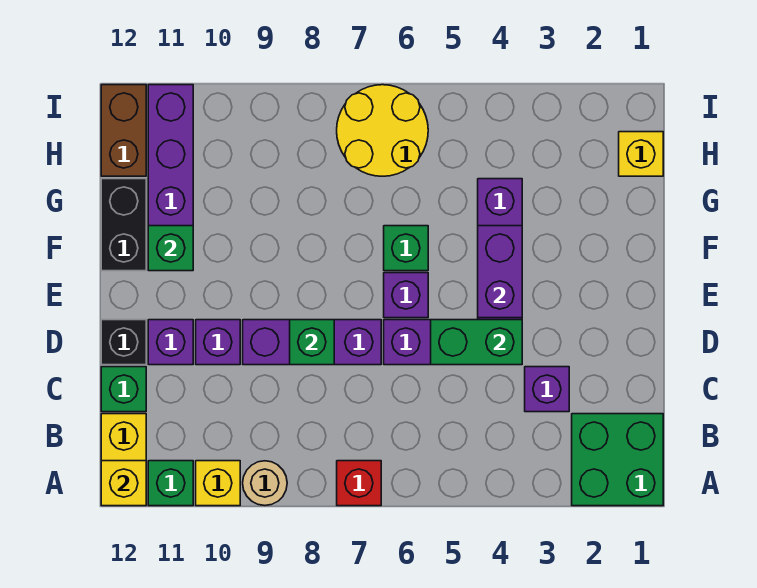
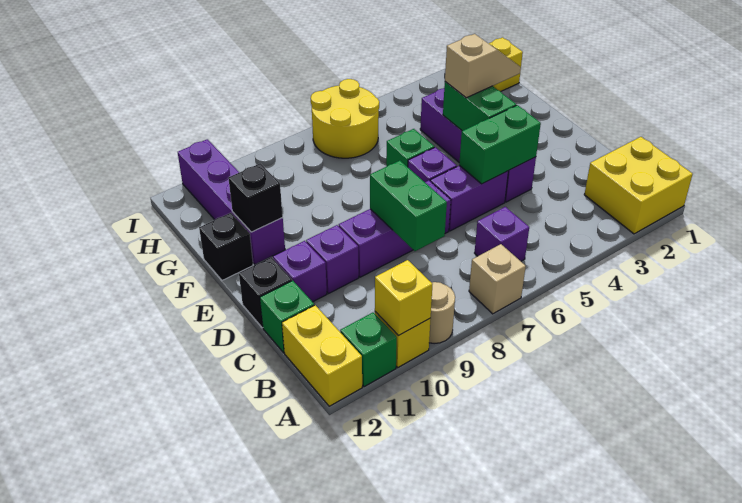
green brick A1:B2 level 1 -> yellow brick A1:B2 level 1
red brick A7 level 1 -> tan brick A7 level 1
yellow brick A12 level 2 -> yellow brick A10 level 2
purple brick C3 level 1 -> purple brick B6 level 1
green brick D8 level 2 -> green brick C8:D8 level 2
purple brick E4:F4 level 2 -> green brick E4:F4 level 2
none -> tan slope F3:F4 level 3 top 4
green brick F11 level 2 -> black brick F11 level 2
black brick F12:G12 level 1 -> black brick F12 level 1
brown brick H12:I12 level 1 -> none

